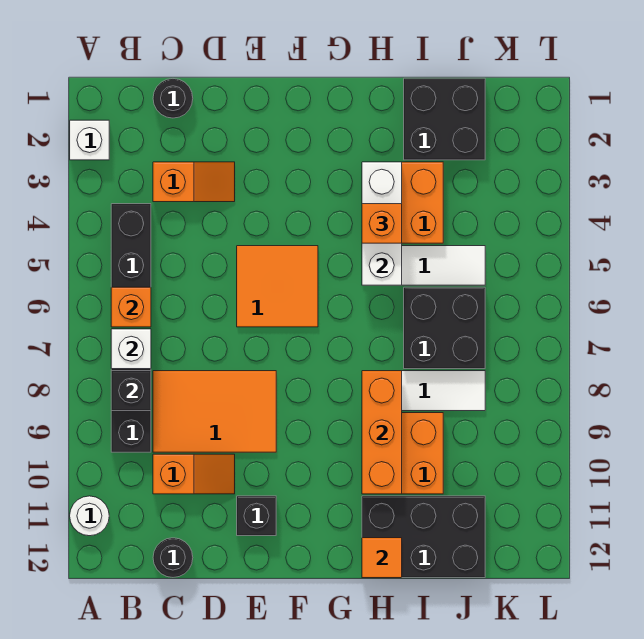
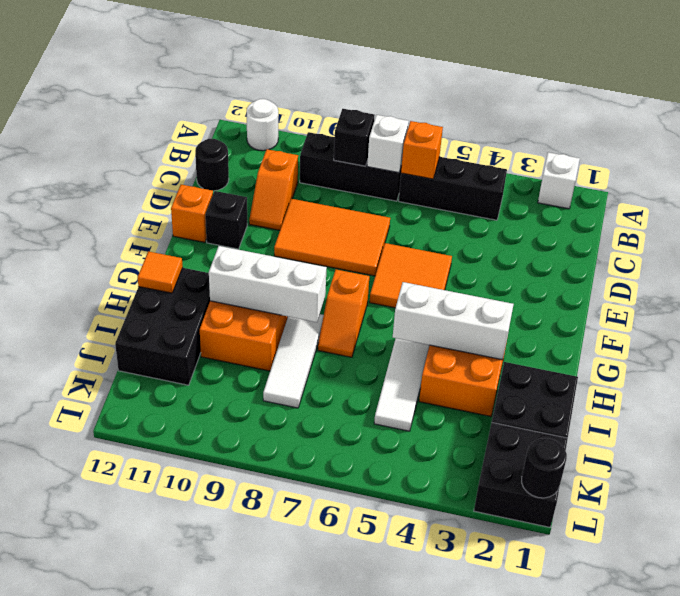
black round brick C1 level 1 -> black round brick L1 level 2
orange slope C3:D3 level 1 top C -> orange slope G7:H7 level 1 top G
orange tile C8:E9 level 1 -> orange tile D7:E9 level 1
orange brick H4 level 3 -> orange brick E12 level 1
orange brick H8:H10 level 2 -> white brick H8:H10 level 2
black brick I6:J7 level 1 -> black brick K1:L2 level 1

